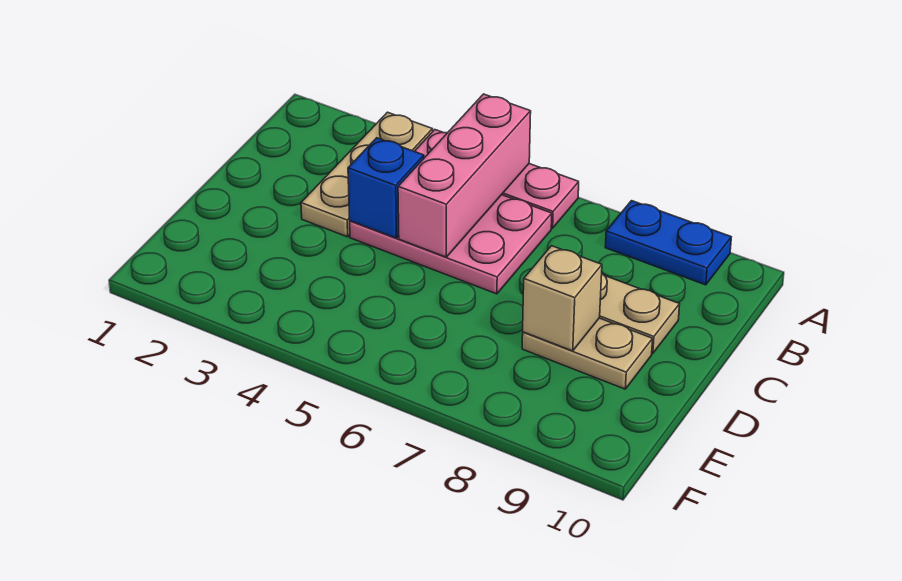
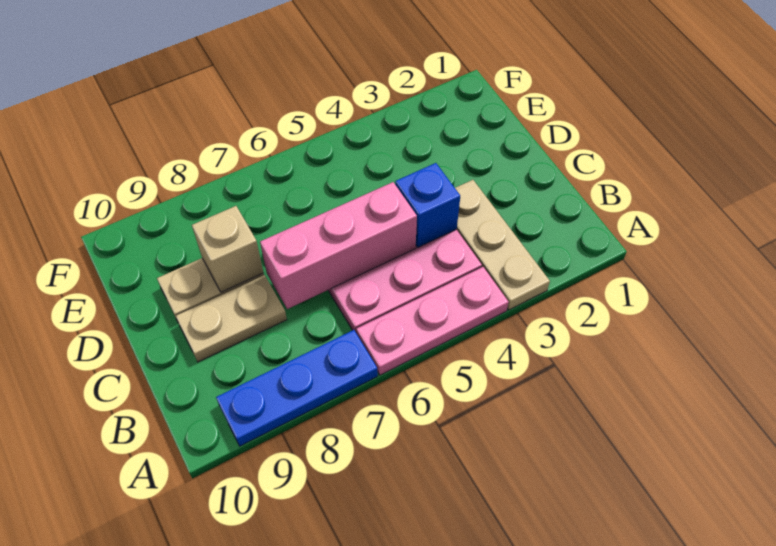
pink brick A5:C5 level 2 -> pink brick C5:C7 level 2
blue plate A8:A9 level 1 -> blue plate A7:A9 level 1

